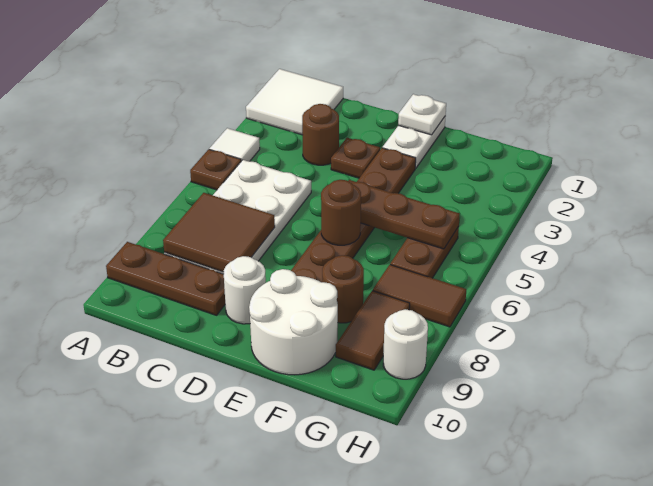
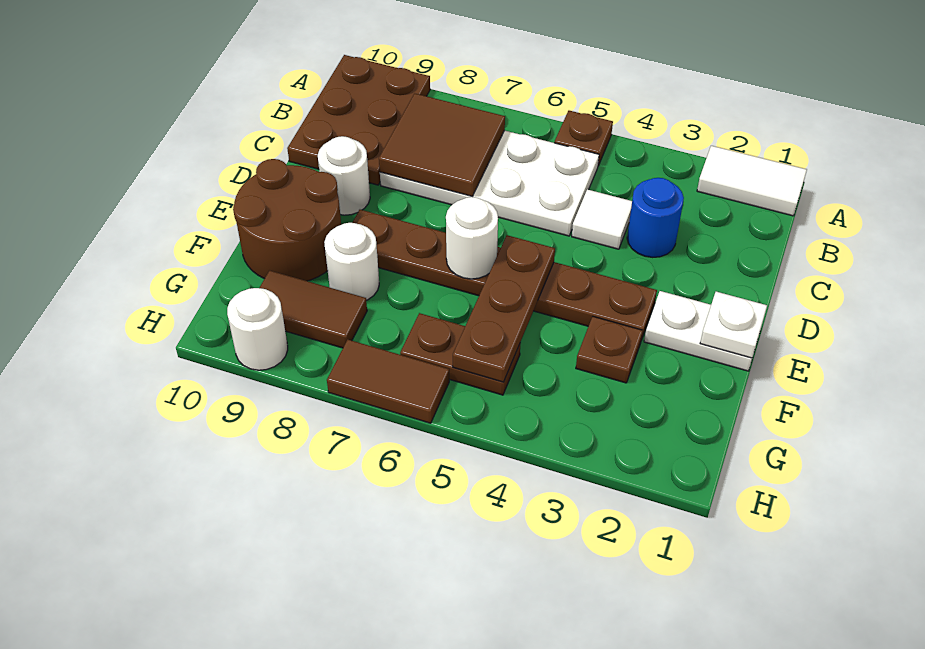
white tile A1:B2 level 1 -> white tile A1:A2 level 1
white tile A4 level 1 -> white tile C4 level 1
brown plate A9:C9 level 1 -> brown plate A9:C10 level 1
brown round brick C3 level 1 -> blue round brick C3 level 1
brown plate D3 level 1 -> brown plate F3 level 1
brown round brick E6 level 2 -> white round brick E6 level 2
white round brick E9:F10 level 1 -> brown round brick E9:F10 level 1
brown round brick F8 level 1 -> white round brick F8 level 1
brown tile G7:H7 level 1 -> brown tile H6:H7 level 1

